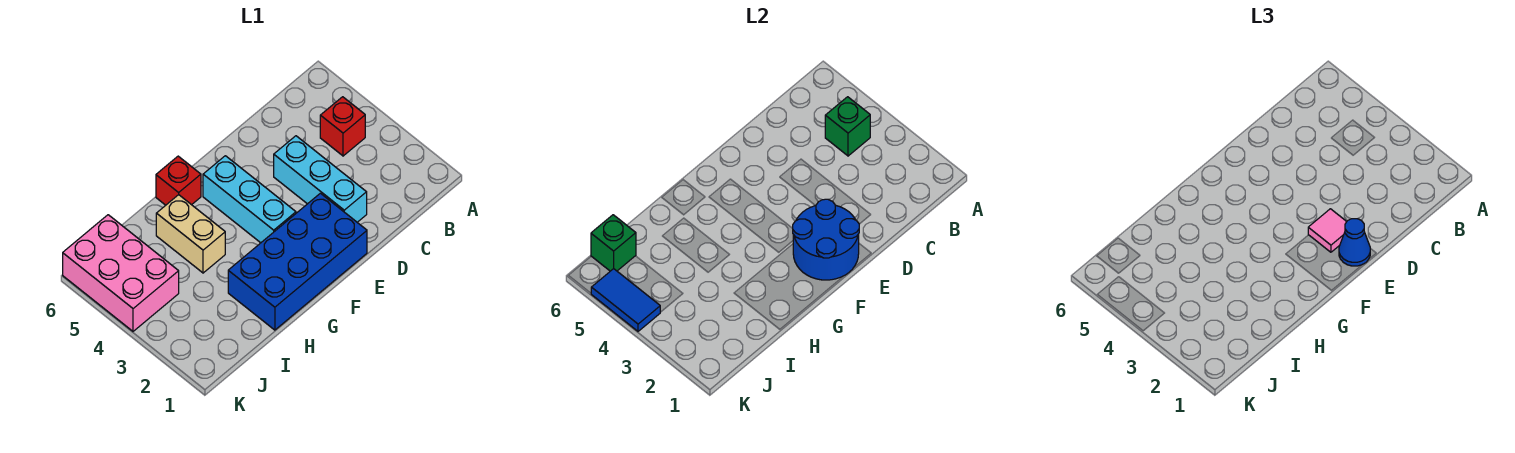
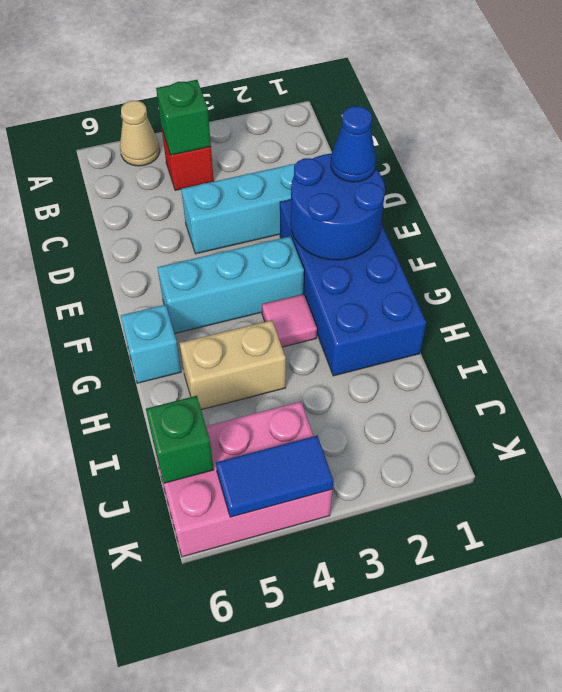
none -> tan cone A5 level 1
pink tile E2 level 3 -> pink tile G3 level 1
red brick G6 level 1 -> cyan brick G6 level 1

